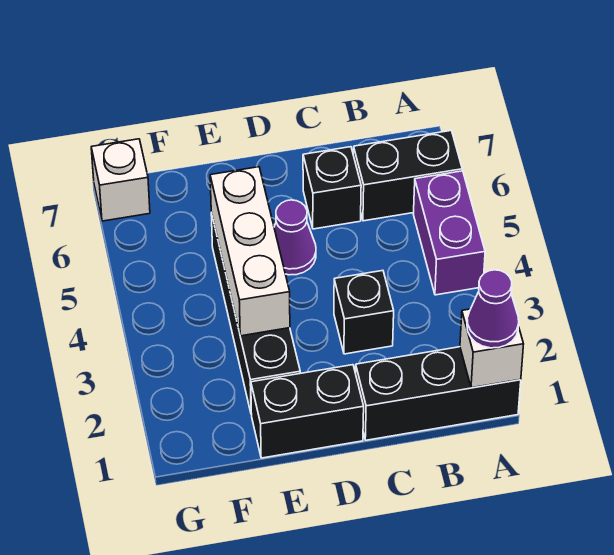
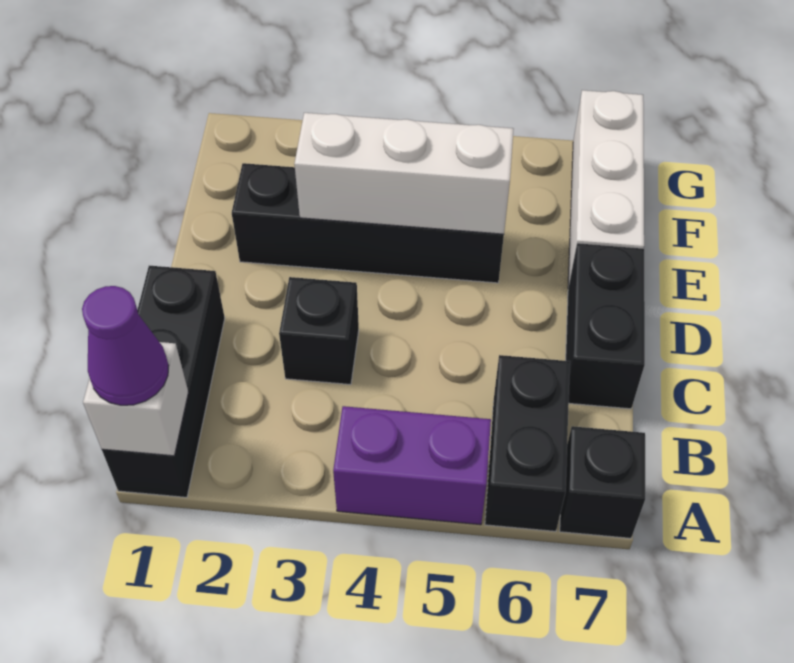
black brick C6 level 1 -> black brick A7 level 1
black brick D1:E1 level 1 -> black brick C7:D7 level 1
purple cone D5 level 1 -> none
white brick G7 level 1 -> white brick E7:G7 level 1

